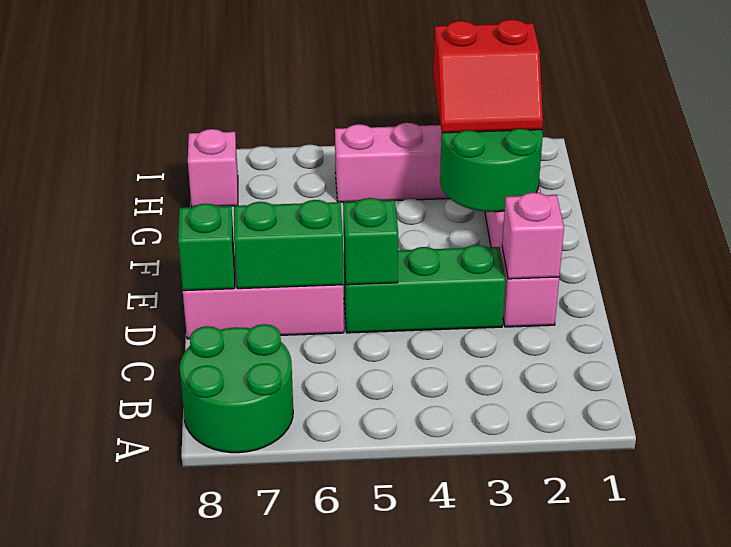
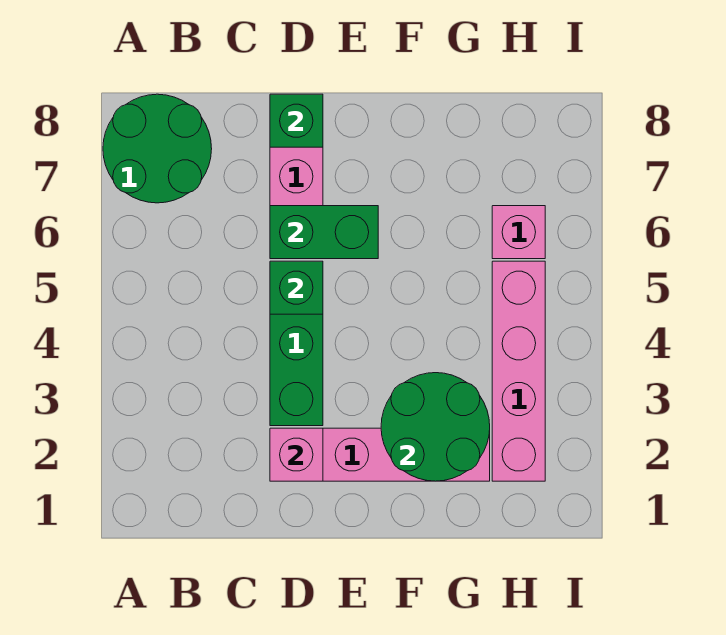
green brick D6:D7 level 2 -> green brick D6:E6 level 2
red slope G2:H3 level 3 top H -> none
pink brick H8 level 1 -> pink brick H6 level 1

